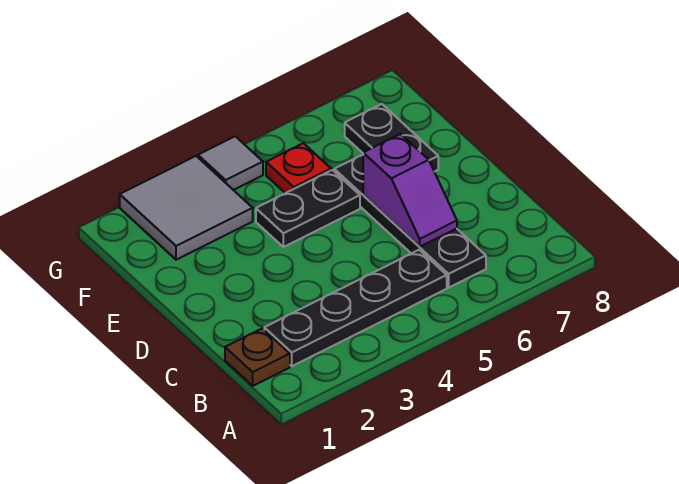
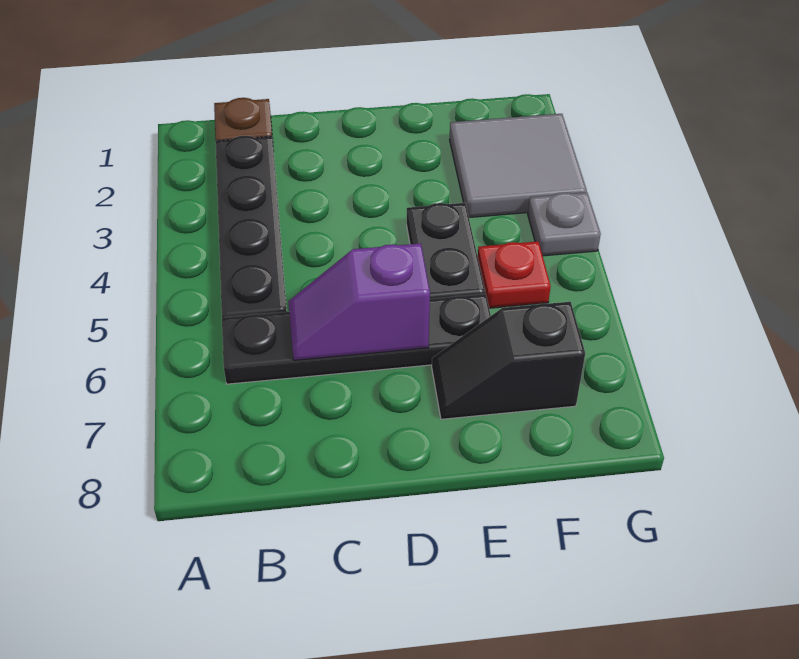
black plate E7:F7 level 1 -> black slope E7:F7 level 1 top F
grey tile G4 level 1 -> grey plate G4 level 1

